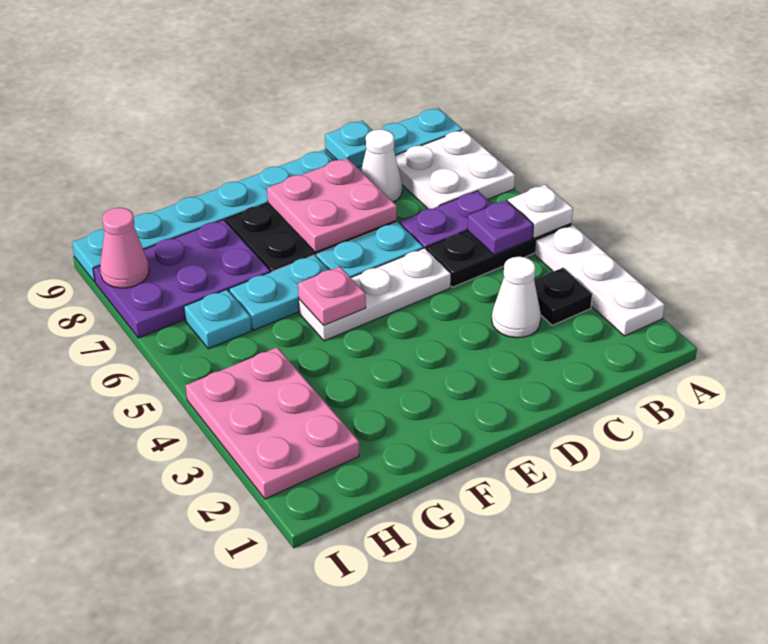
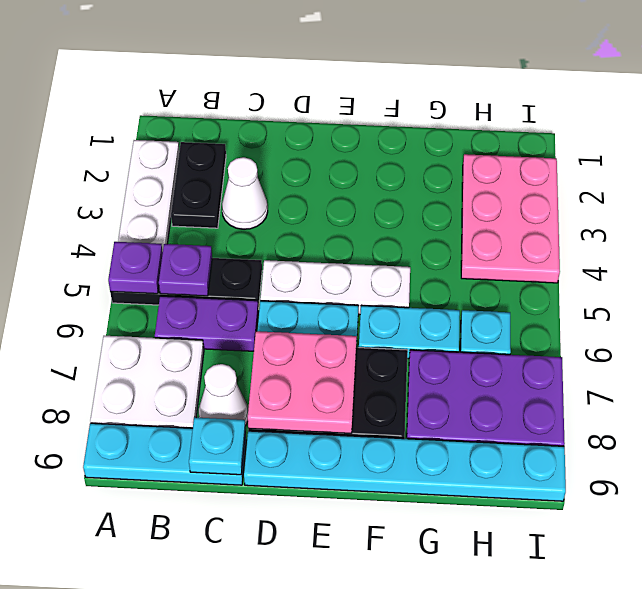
white plate A5 level 2 -> purple plate A5 level 2
black plate B3 level 1 -> black plate B2:B3 level 1
pink plate F5 level 2 -> none
pink cone I8 level 2 -> none

